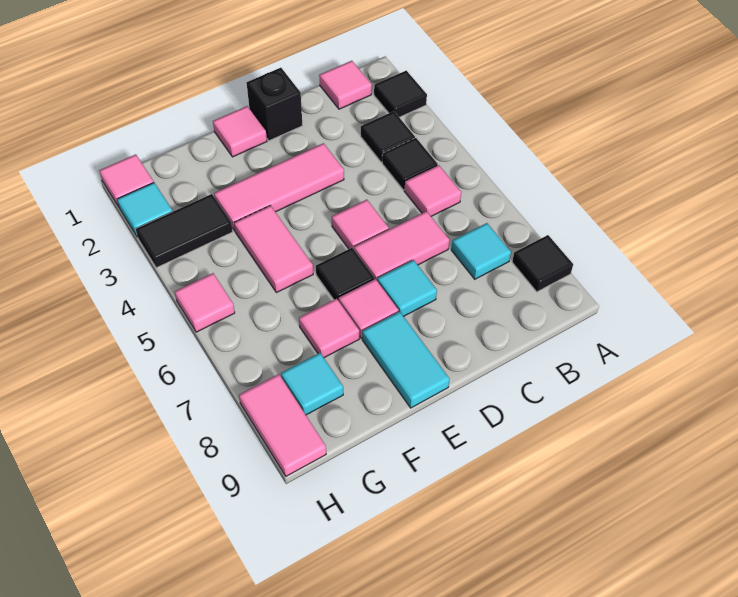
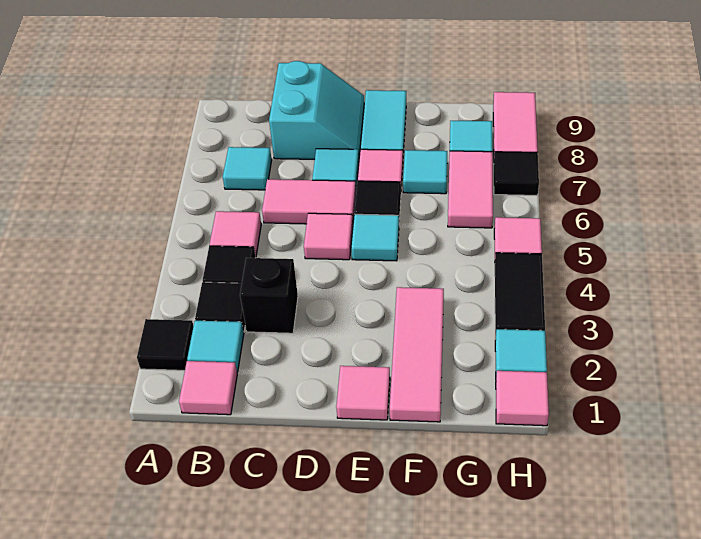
black tile A8 level 1 -> black tile H7 level 1
none -> cyan tile B2 level 1
none -> cyan slope C8:D9 level 1 top C
black brick D1 level 1 -> black brick C3 level 1
pink tile D3:F3 level 1 -> pink tile F1:F3 level 1
none -> cyan tile E5 level 1
pink tile F4:F5 level 1 -> pink tile G6:G7 level 1
pink tile F7 level 1 -> cyan tile F7 level 1
black tile G3:H3 level 1 -> black tile H3:H4 level 1

